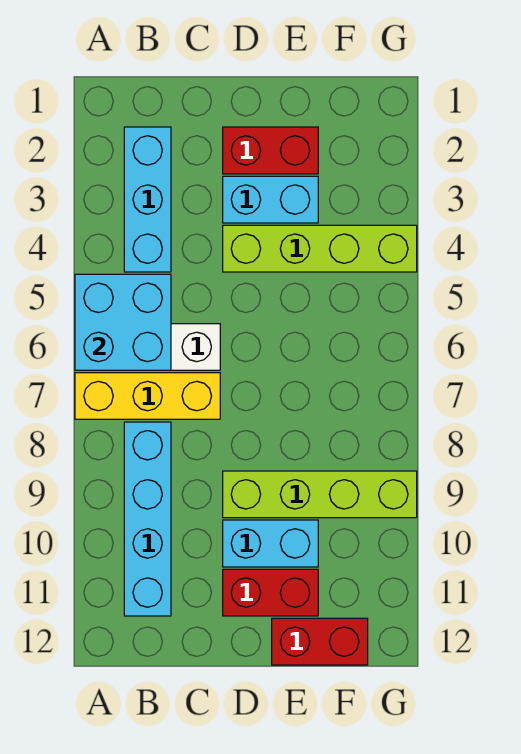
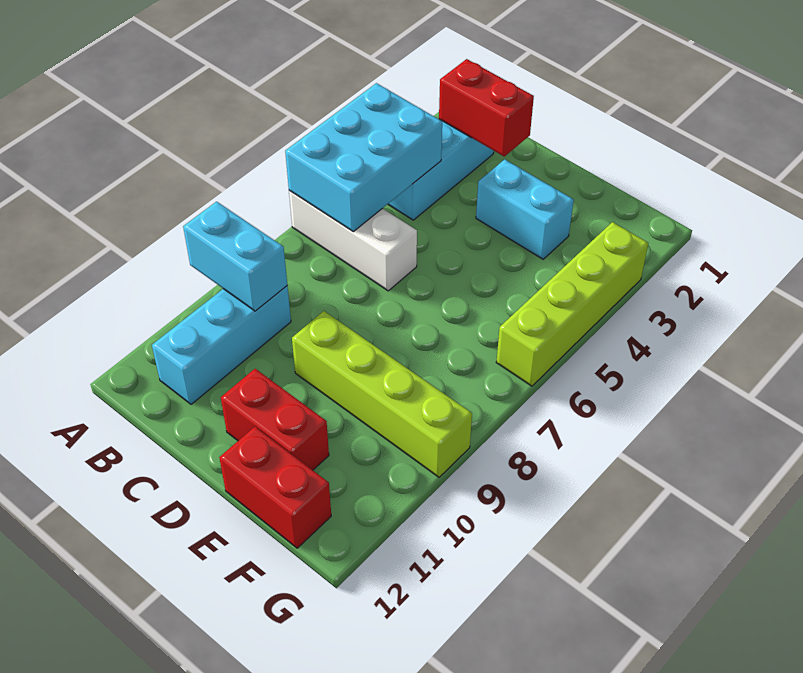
cyan brick A5:B6 level 2 -> cyan brick A4:B6 level 2
yellow brick A7:C7 level 1 -> none
cyan brick B8:B11 level 1 -> cyan brick B9:B11 level 1
red brick D2:E2 level 1 -> red brick B2:C2 level 2
lime brick D4:G4 level 1 -> lime brick G3:G6 level 1
cyan brick D10:E10 level 1 -> cyan brick A9:B9 level 2

